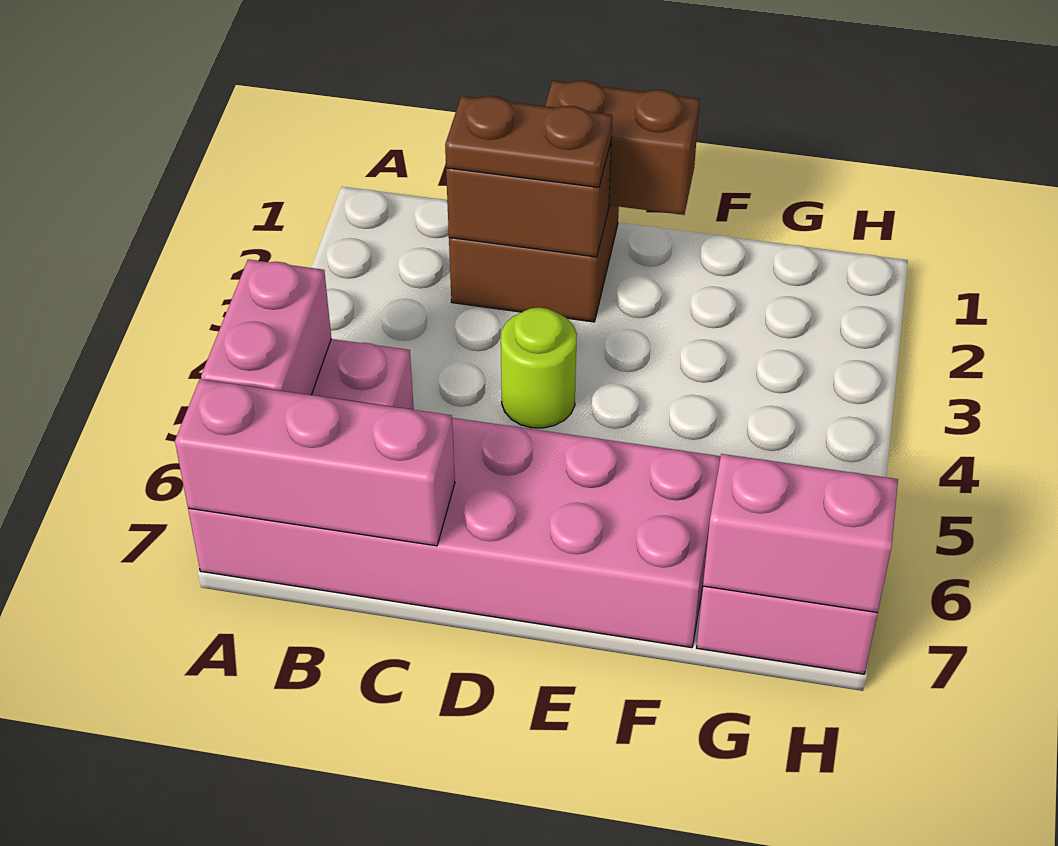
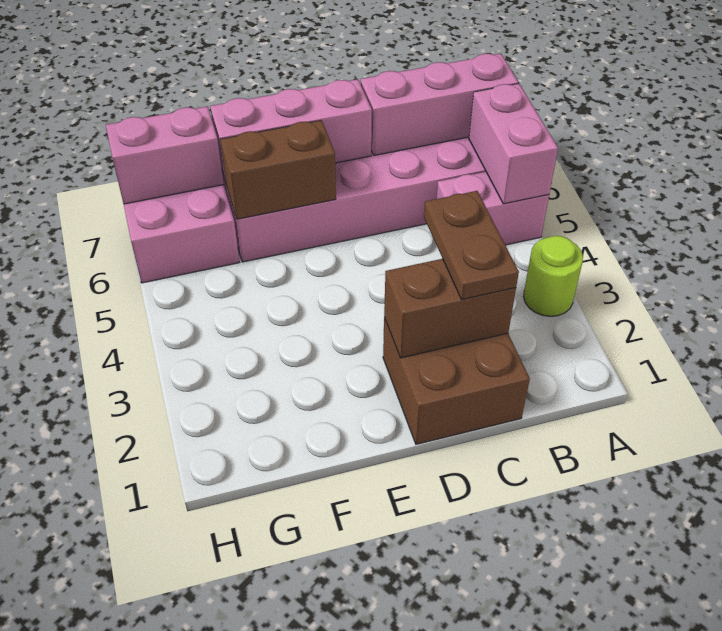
brown plate C2:D2 level 3 -> brown plate C2:C3 level 3
brown brick D1:E1 level 2 -> brown brick E6:F6 level 2
lime round brick D4 level 1 -> lime round brick A3 level 1
none -> pink brick D7:F7 level 2

